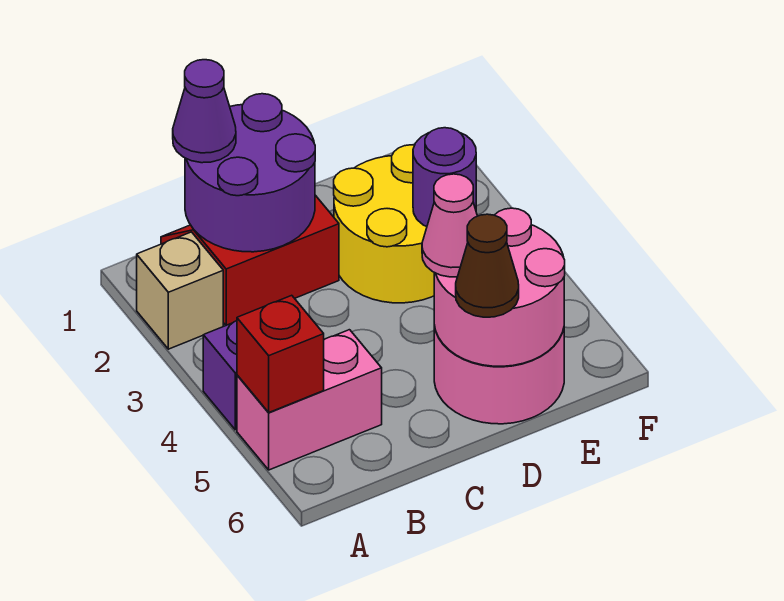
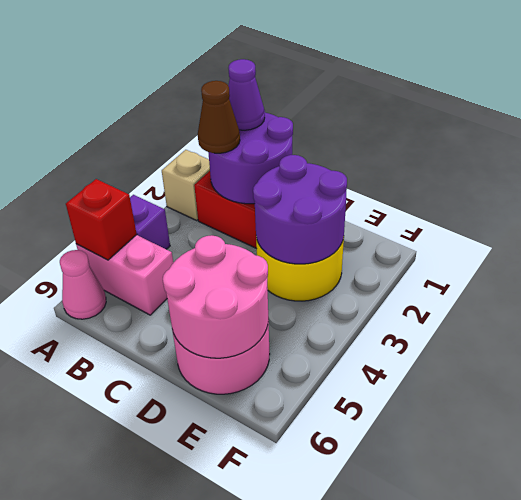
pink cone D5 level 3 -> pink cone A6 level 1
brown cone D6 level 3 -> brown cone B2 level 3
purple round brick E3 level 2 -> purple round brick D2:E3 level 2

